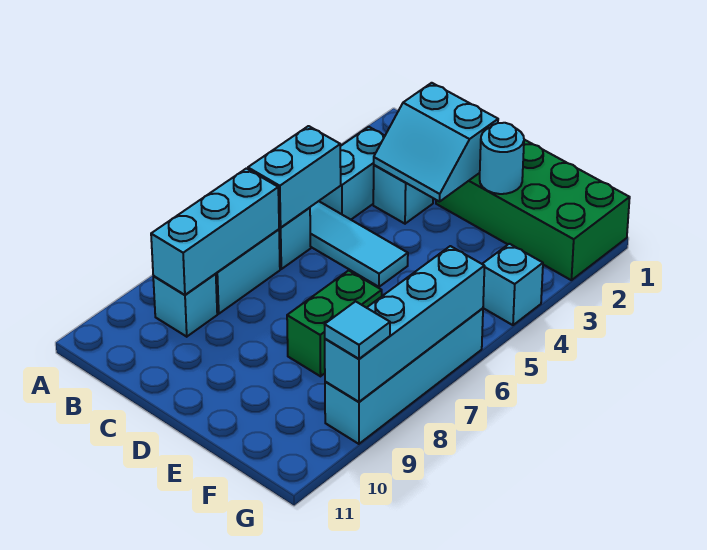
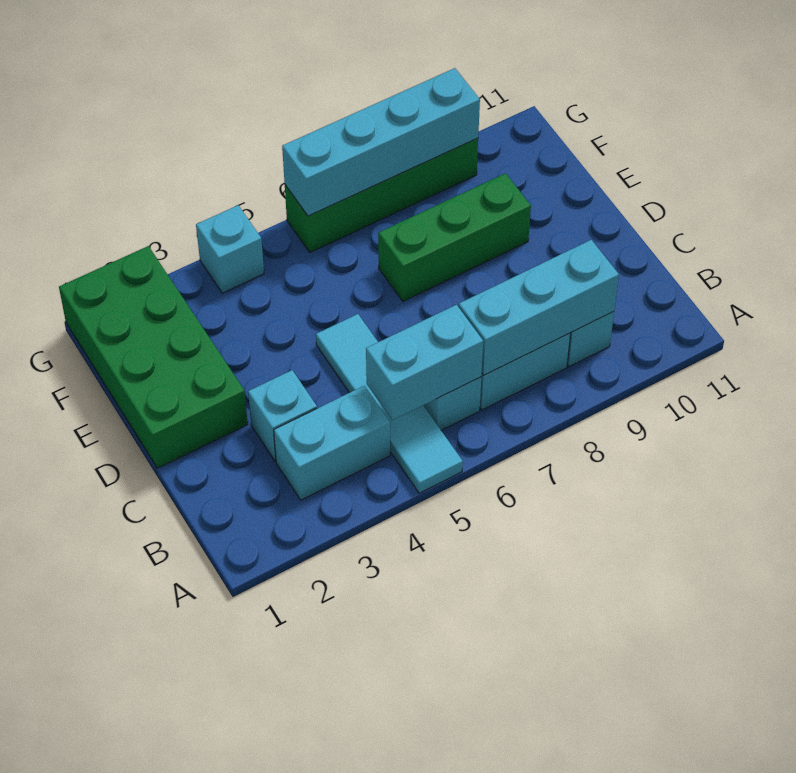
cyan slope C2:D3 level 2 top 2 -> none
cyan round brick E2 level 2 -> none
green brick E7:E8 level 1 -> green brick E7:E9 level 1
cyan brick G6:G9 level 1 -> green brick G6:G9 level 1
cyan tile G9 level 3 -> none

